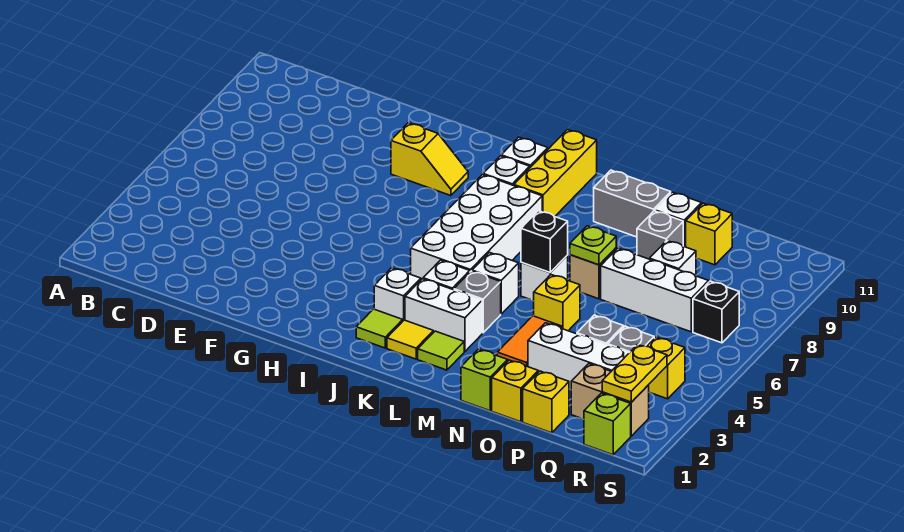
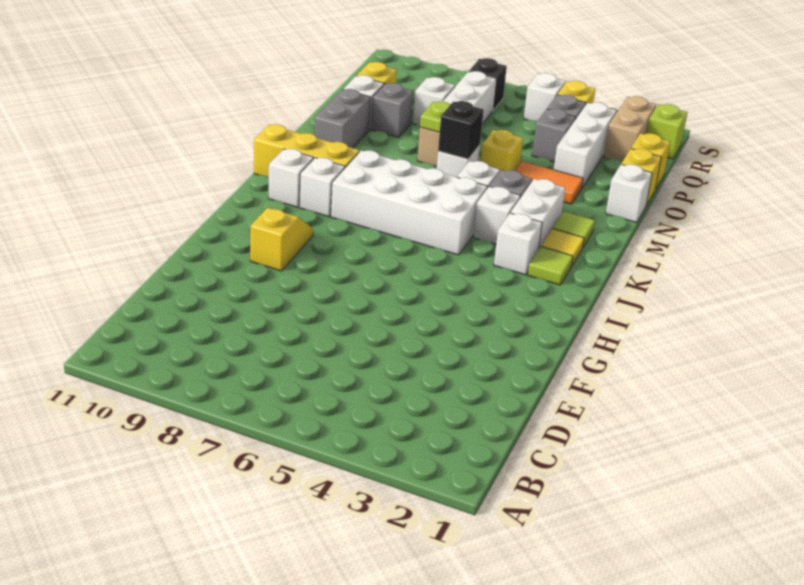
lime brick N1 level 1 -> white brick N1 level 1
yellow plate R2:R3 level 2 -> none
none -> white brick R5 level 1

